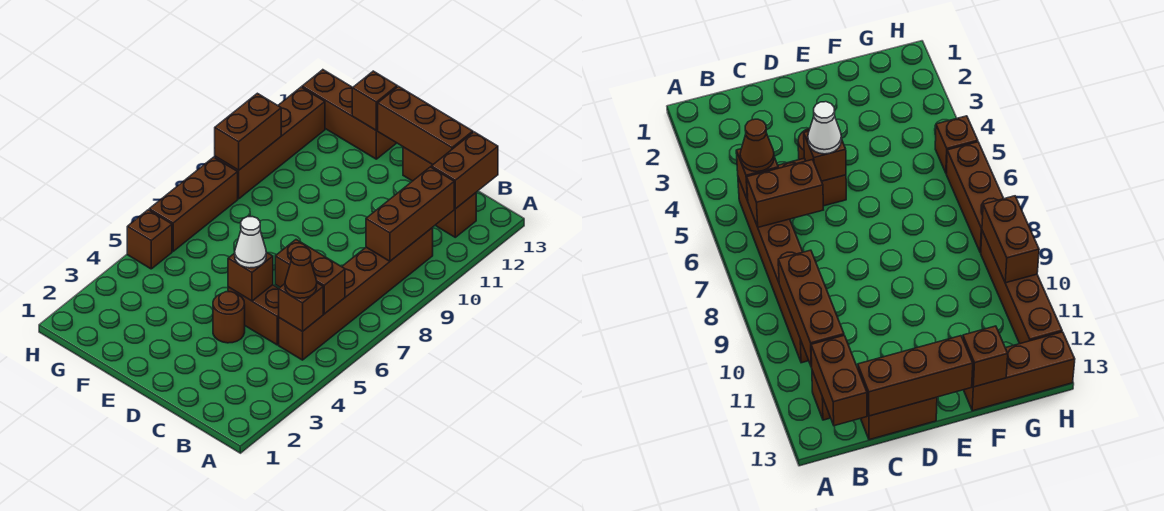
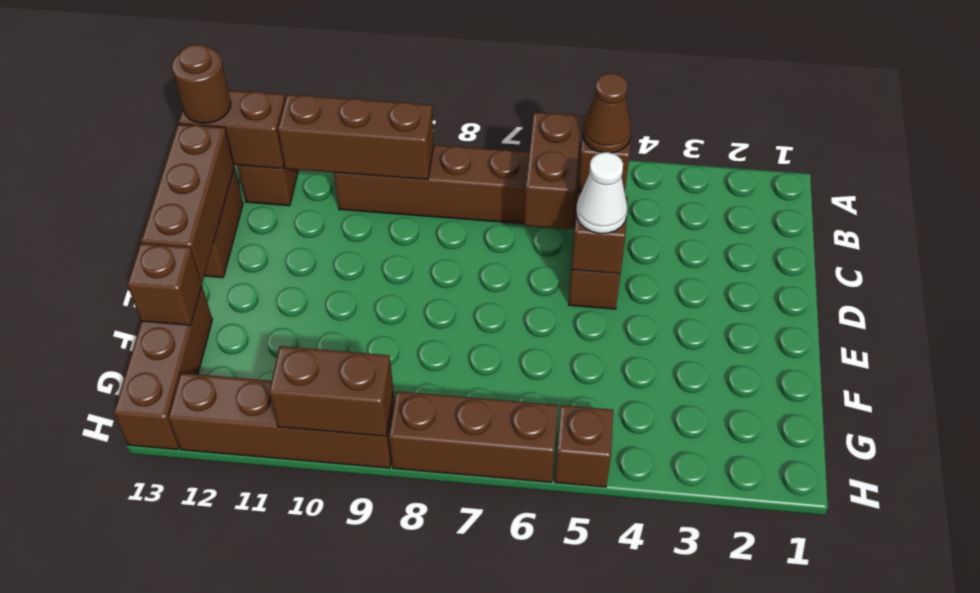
brown round brick D4 level 1 -> brown round brick B13 level 3

